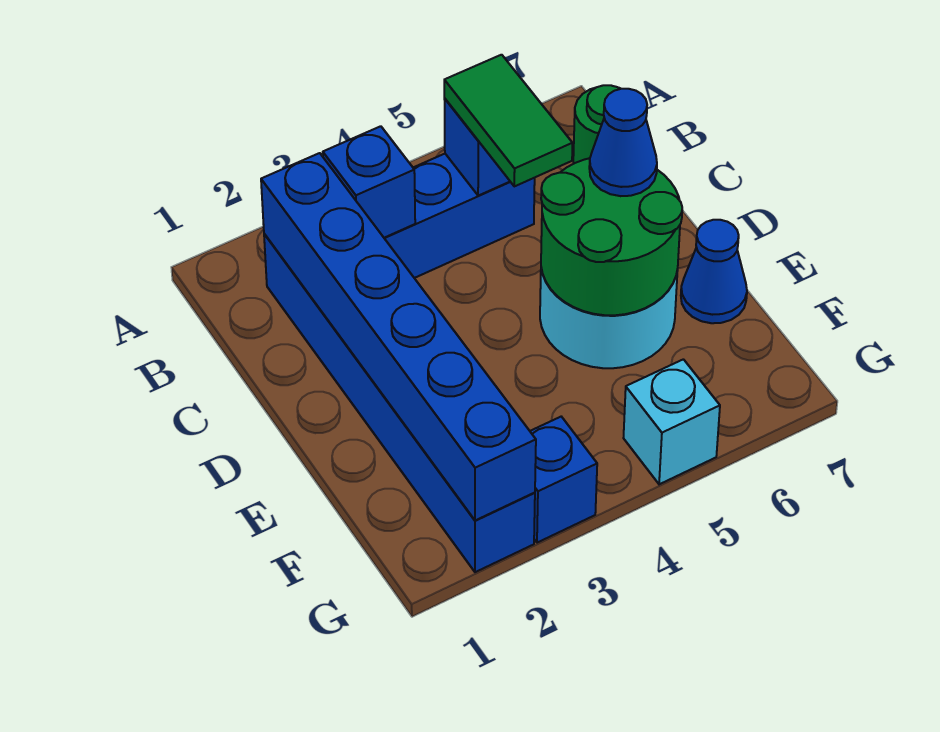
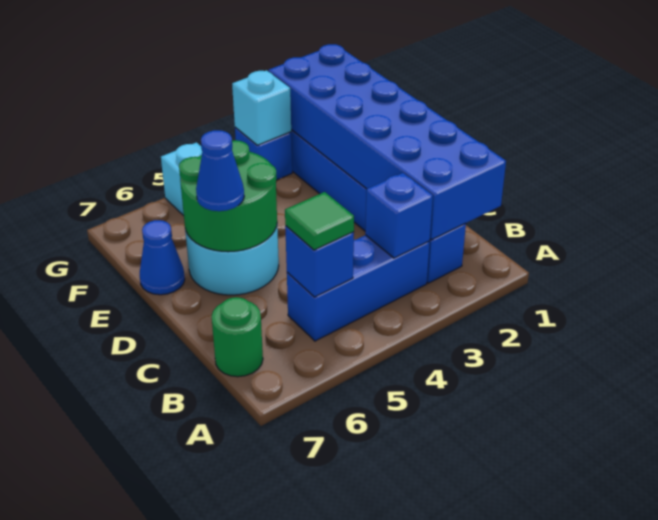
blue brick B2:G2 level 2 -> blue brick B1:G2 level 2
green tile B5:C5 level 3 -> green tile B5 level 3
none -> cyan brick G3 level 2

